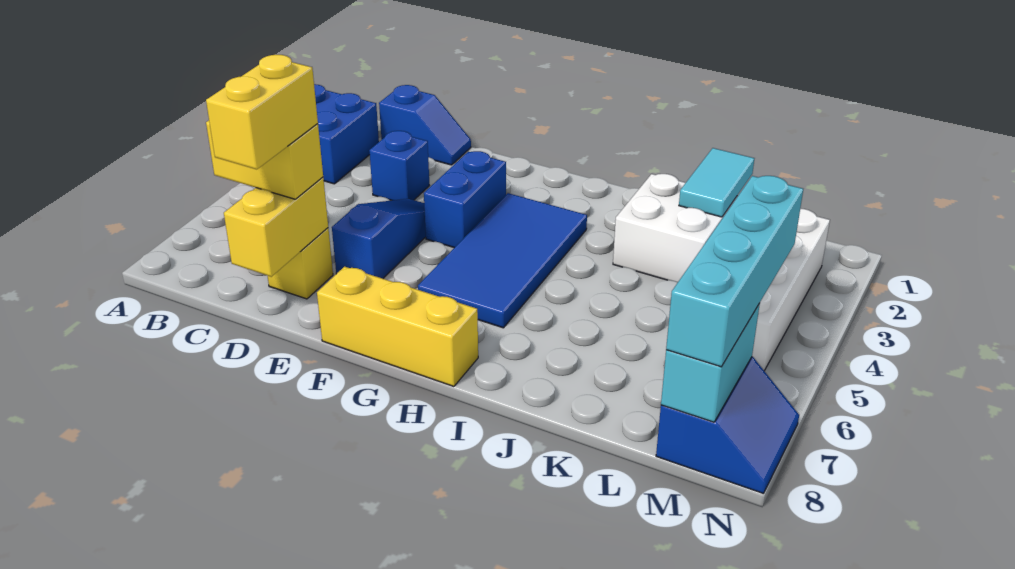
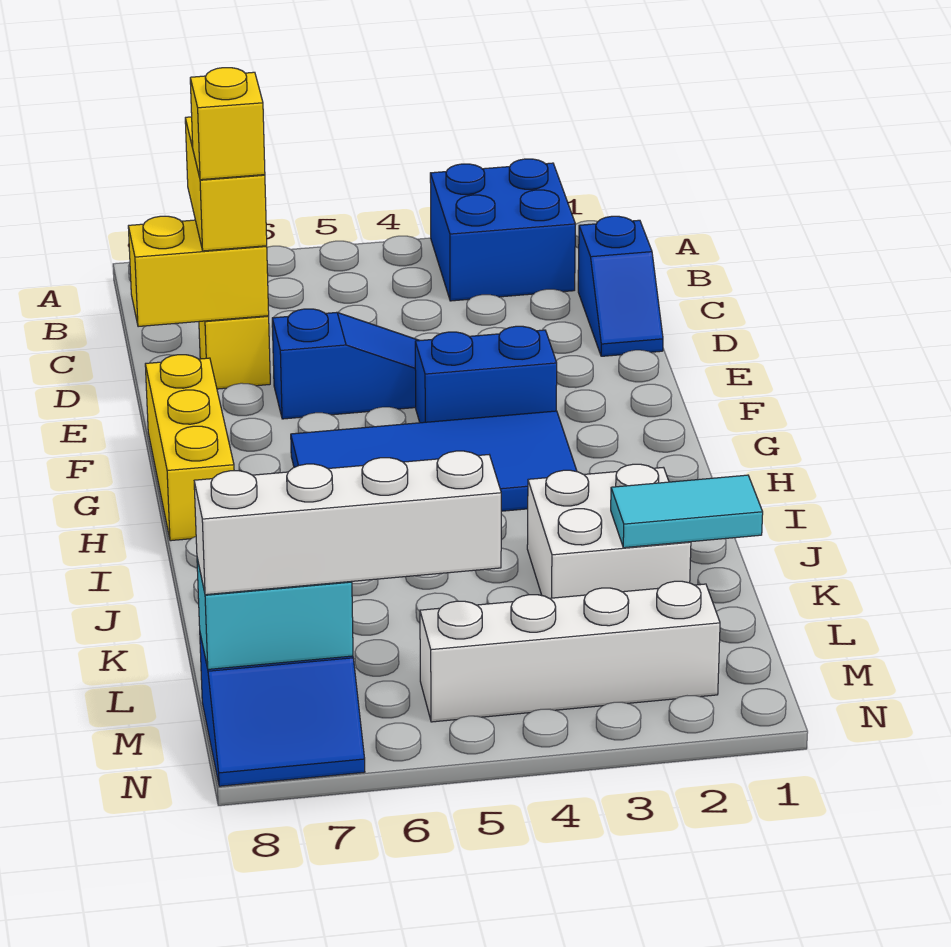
blue brick D3 level 1 -> none
yellow brick D7:D8 level 4 -> yellow brick D7 level 4
cyan brick M5:M8 level 3 -> white brick M5:M8 level 3

